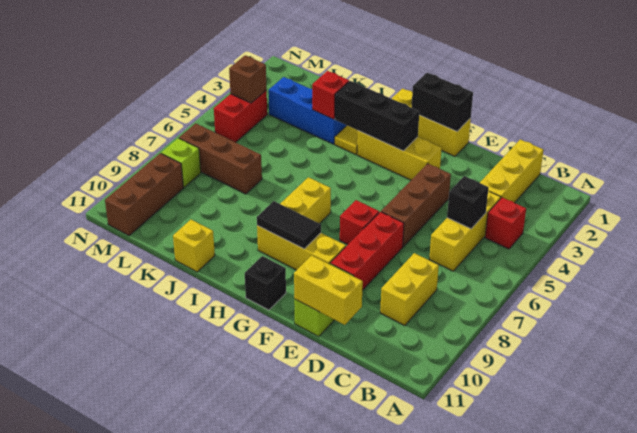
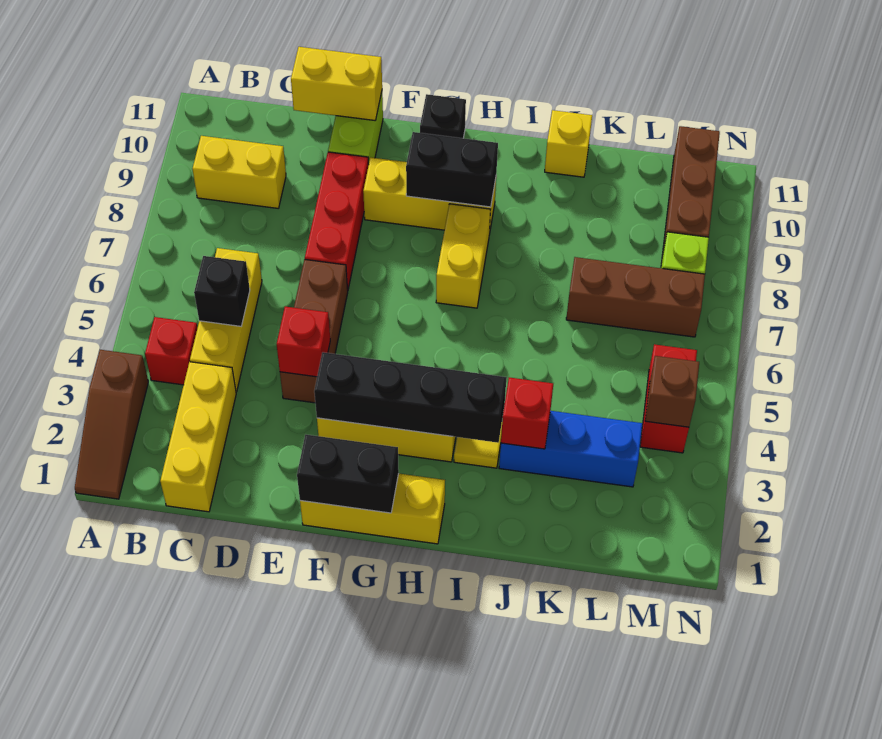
none -> brown slope A1:A3 level 1 top 3
yellow brick C8:C9 level 1 -> yellow brick B9:C9 level 1
red brick F7 level 1 -> red brick E4 level 2
black brick G3:I3 level 2 -> black brick F3:I3 level 2
black tile G9:H9 level 2 -> black brick G9:H9 level 2

